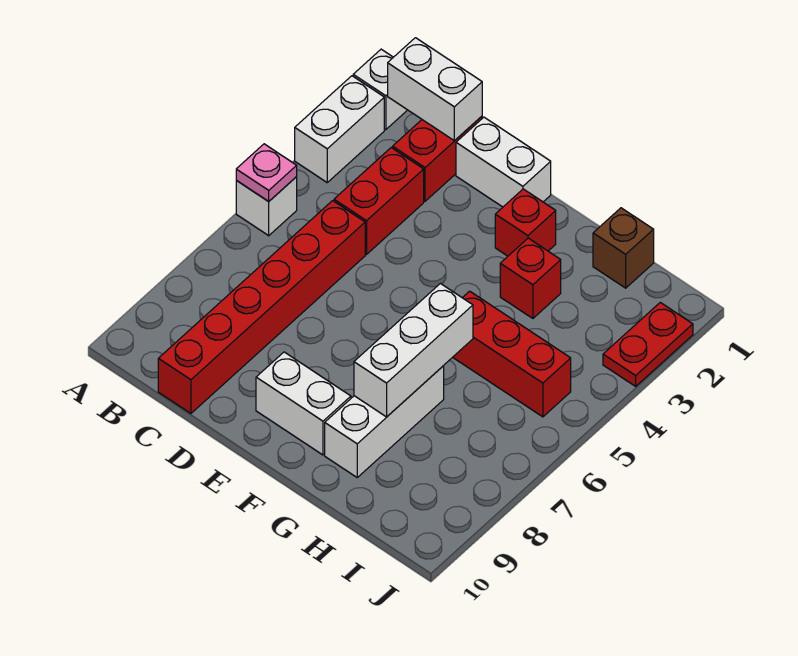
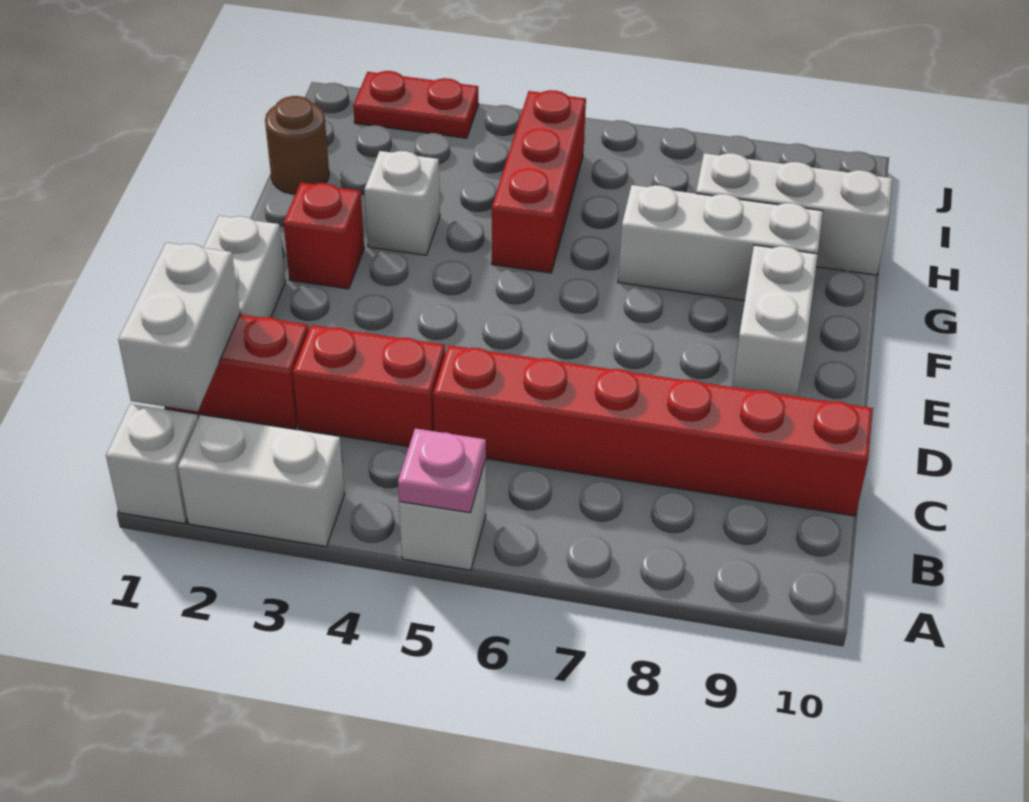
red brick G3 level 1 -> white brick G3 level 1
white brick G6:G8 level 2 -> white brick H8:H10 level 1
brown brick H1 level 1 -> brown round brick H1 level 1

